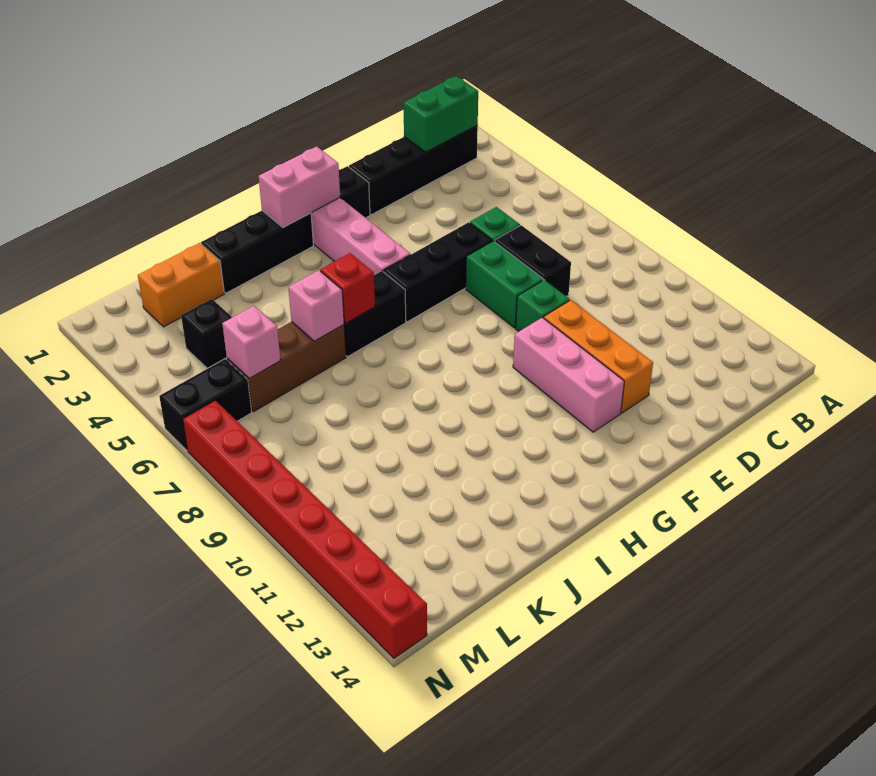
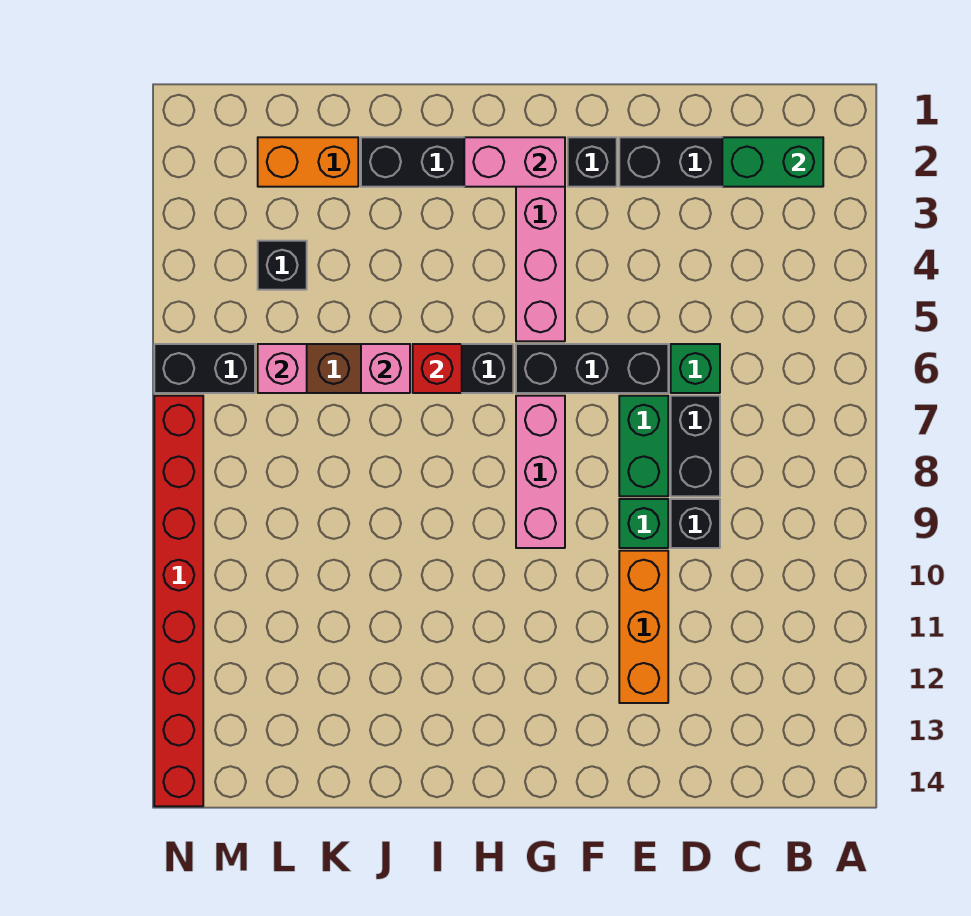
none -> black brick D9 level 1
pink brick F10:F12 level 1 -> pink brick G7:G9 level 1

